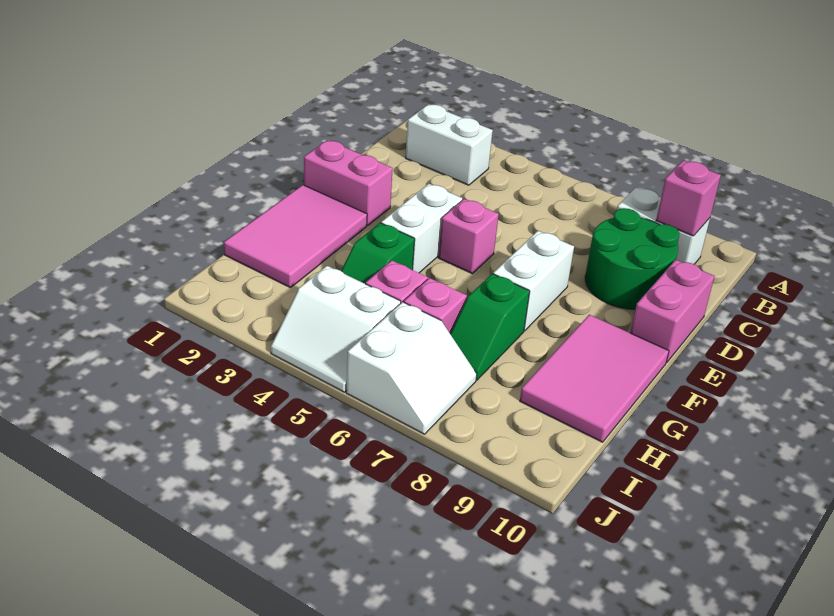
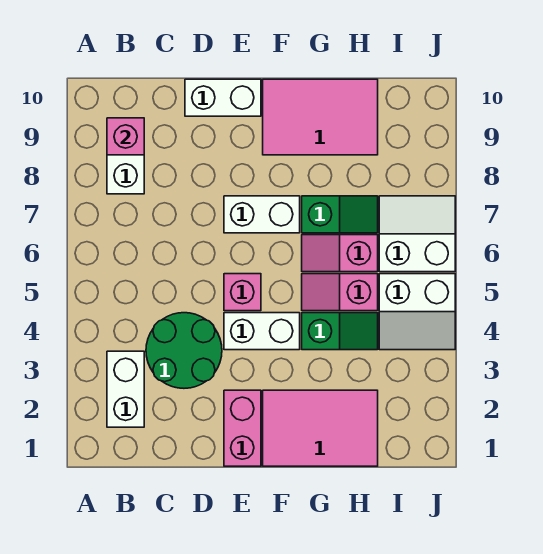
green round brick C8:D9 level 1 -> green round brick C3:D4 level 1
pink brick D10:E10 level 1 -> white brick D10:E10 level 1
white slope I4:J5 level 1 top I -> white slope I4:J5 level 1 top 5

